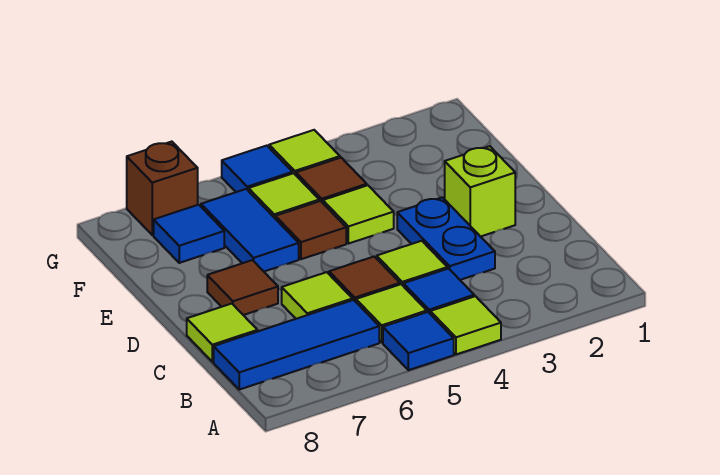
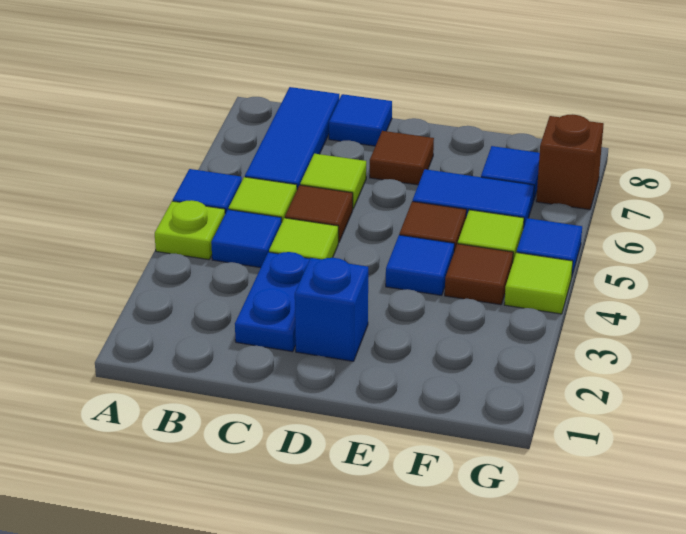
lime tile A4 level 1 -> lime plate A4 level 1
blue plate C3:D3 level 1 -> blue plate C2:C3 level 1
lime tile C8 level 1 -> blue tile C8 level 1
lime brick D2 level 1 -> blue brick D2 level 1
lime tile E4 level 1 -> blue tile E4 level 1

